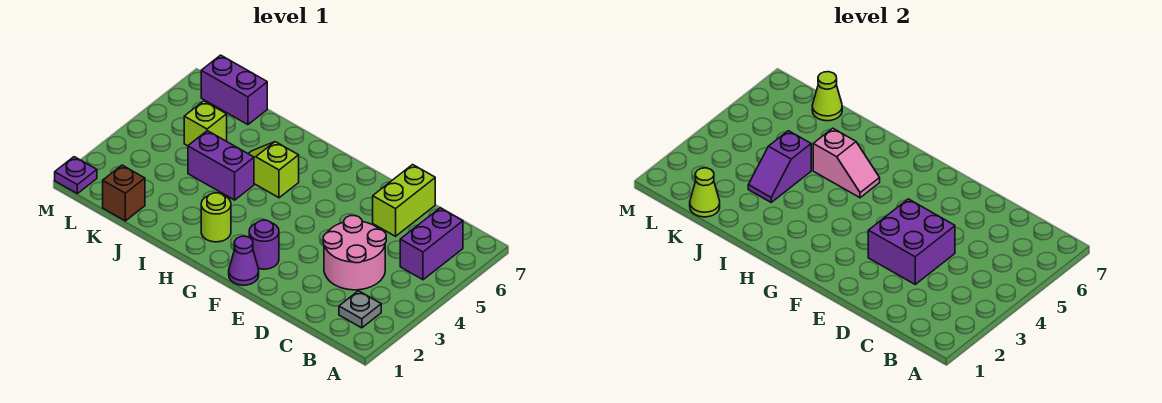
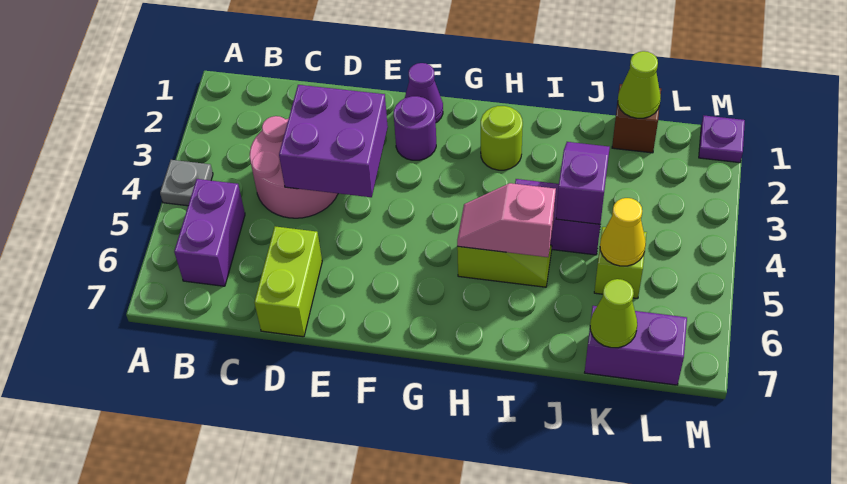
grey plate B2 level 1 -> grey plate A4 level 1
none -> yellow cone K5 level 2

